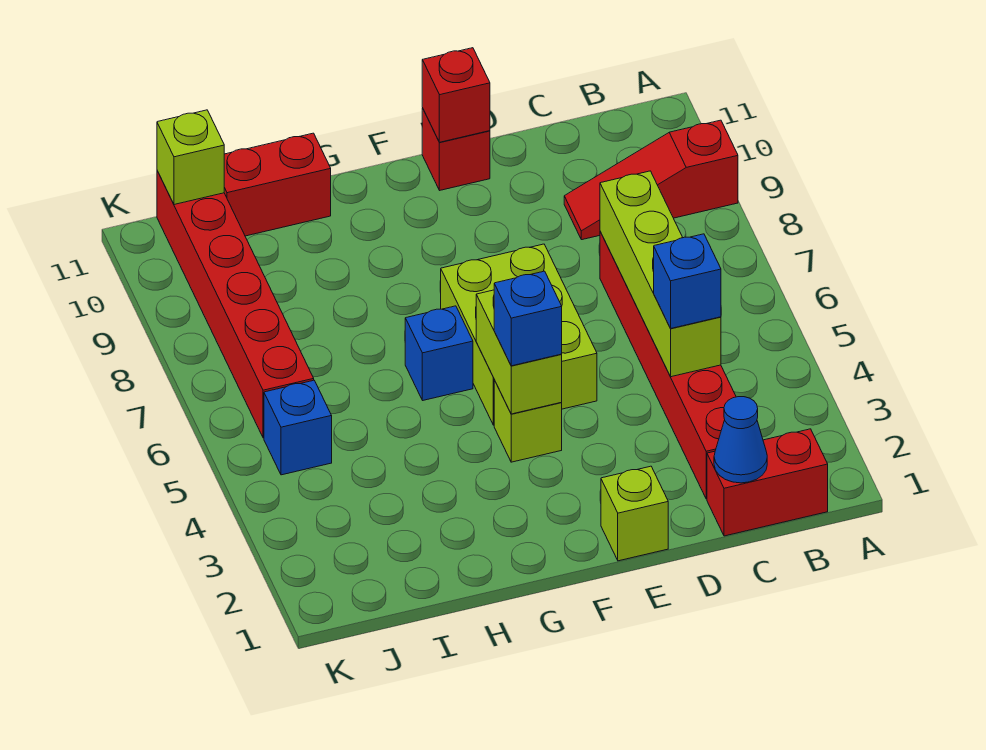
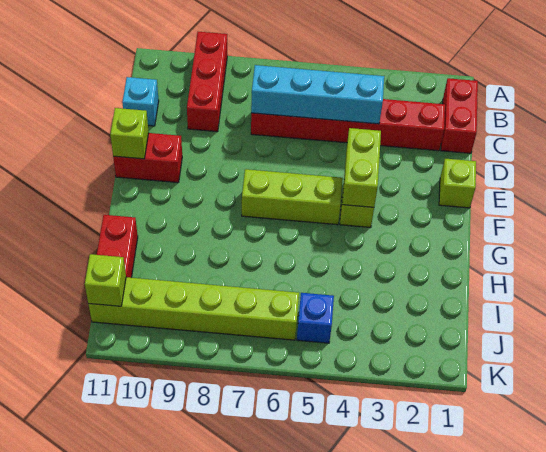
red slope A9:C9 level 1 top A -> red brick A9:C9 level 1
blue cone C1 level 2 -> none
lime brick C4:C7 level 2 -> cyan brick C4:C7 level 2
blue brick C4 level 3 -> none
none -> cyan brick C11 level 1
lime brick E5:F7 level 1 -> lime brick F5:F7 level 1
red brick E11 level 1 -> red brick E10:E11 level 1
red brick E11 level 2 -> lime brick E11 level 2
lime brick F4:F5 level 2 -> lime brick E4:F4 level 2
blue brick F4 level 3 -> none
blue brick G6 level 1 -> none
red brick J6:J11 level 1 -> lime brick J6:J11 level 1

